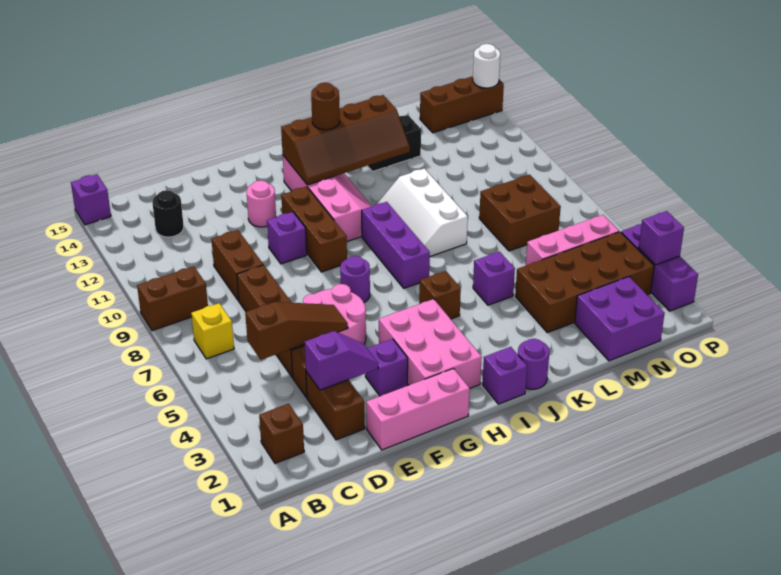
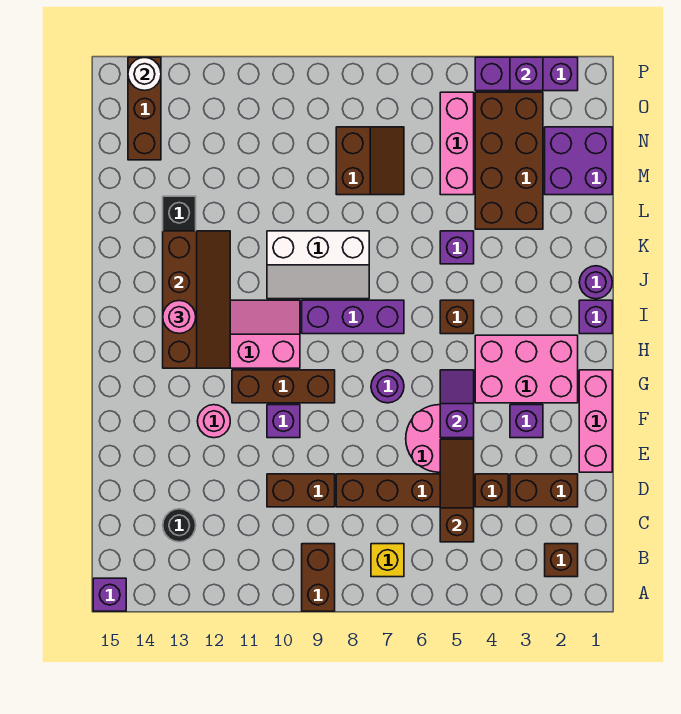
purple slope D3:E3 level 2 top D -> purple slope F5:G5 level 2 top F
brown round brick I13 level 3 -> pink round brick I13 level 3
brown brick M7:N8 level 1 -> brown slope M7:N8 level 1 top 8

